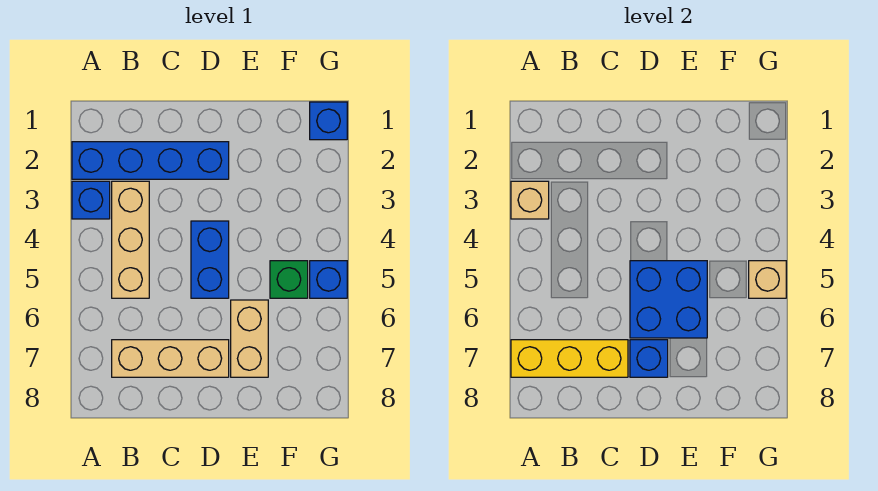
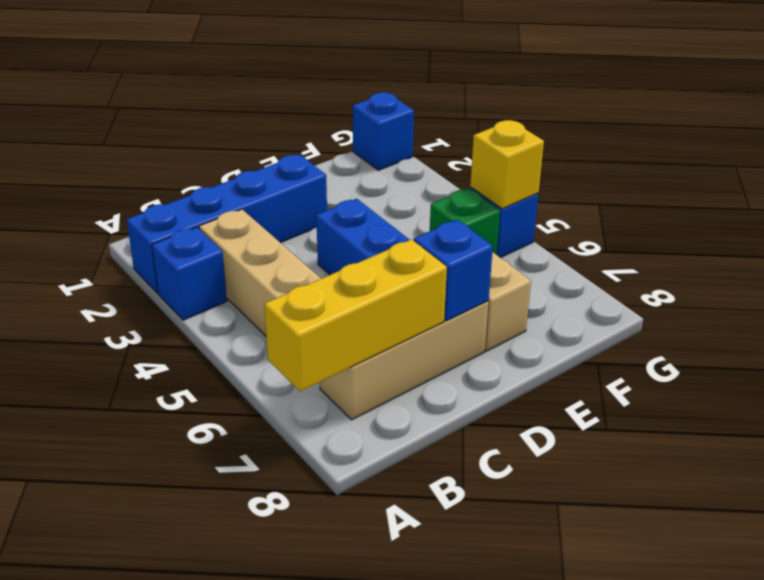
tan brick A3 level 2 -> none
blue brick D5:E6 level 2 -> none
tan brick G5 level 2 -> yellow brick G5 level 2

